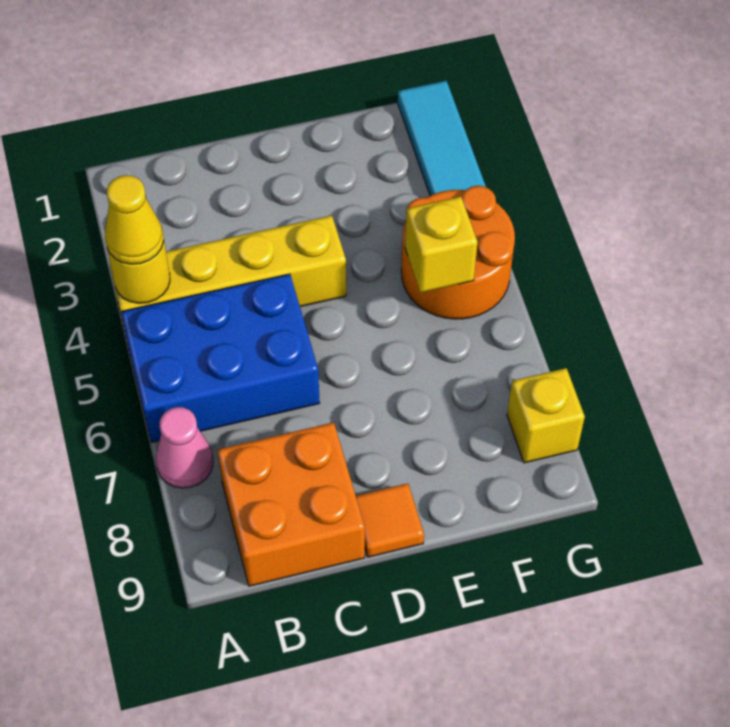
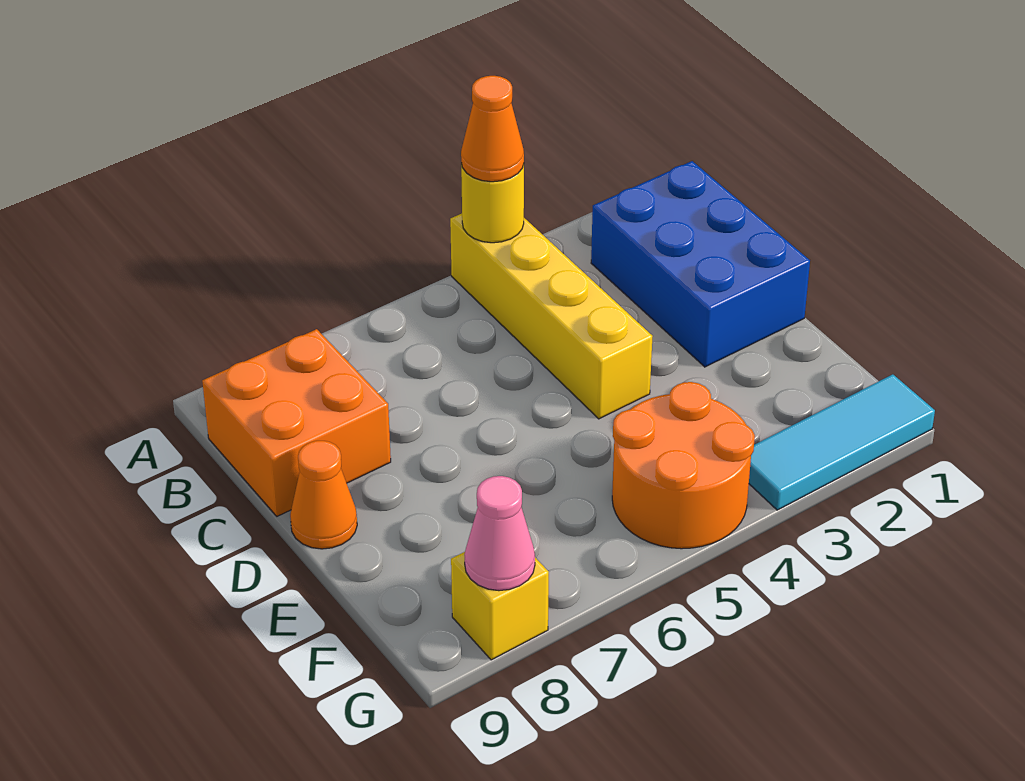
yellow cone A4 level 3 -> orange cone A4 level 3
blue brick A5:C6 level 1 -> blue brick B1:D2 level 1
pink cone A7 level 1 -> pink cone G8 level 2
orange tile D9 level 1 -> orange cone D9 level 1
yellow brick F5 level 2 -> none

